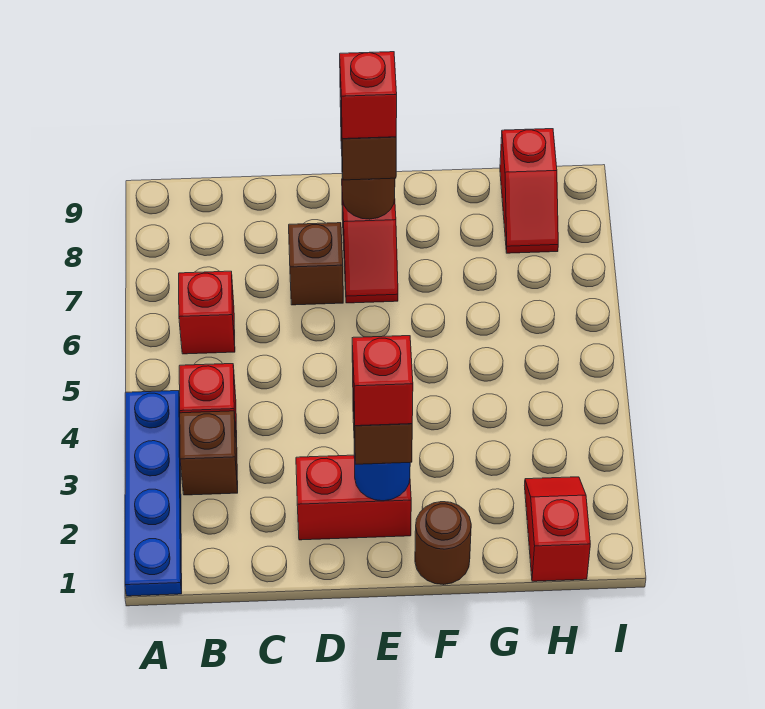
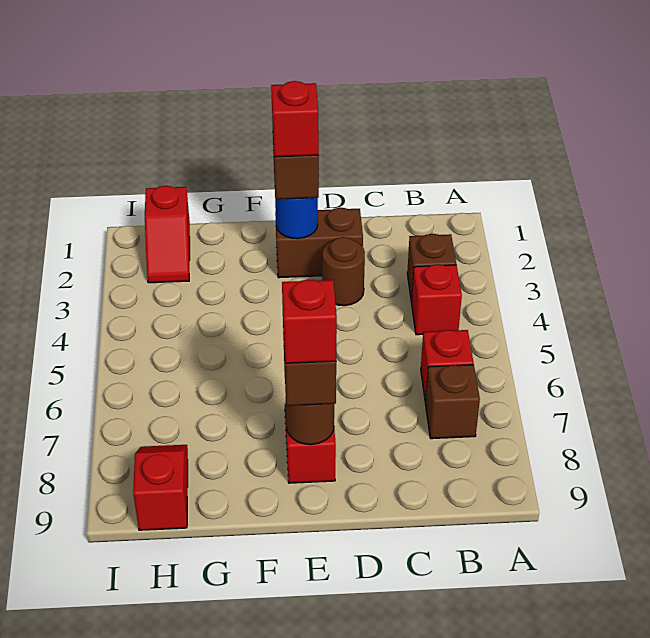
blue plate A1:A4 level 1 -> none
red brick D2:E2 level 1 -> brown brick D2:E2 level 1
brown brick D7 level 1 -> brown brick B7 level 1
brown round brick F1 level 1 -> brown round brick D3 level 1

